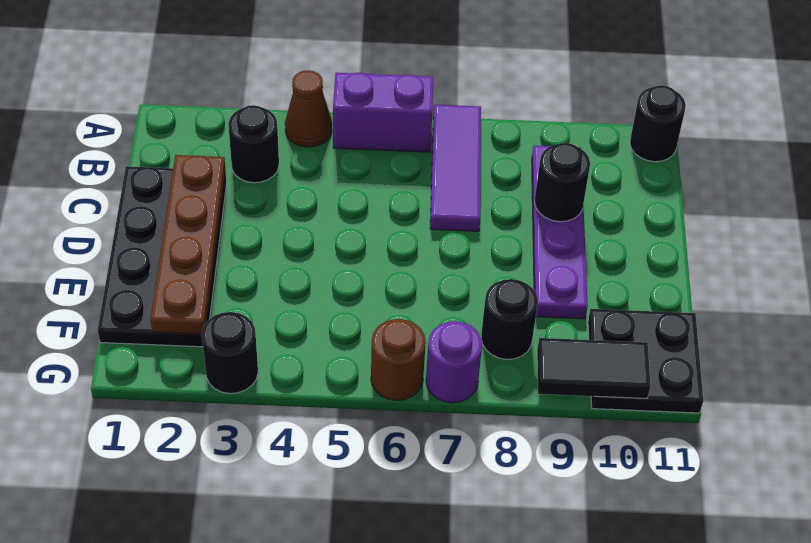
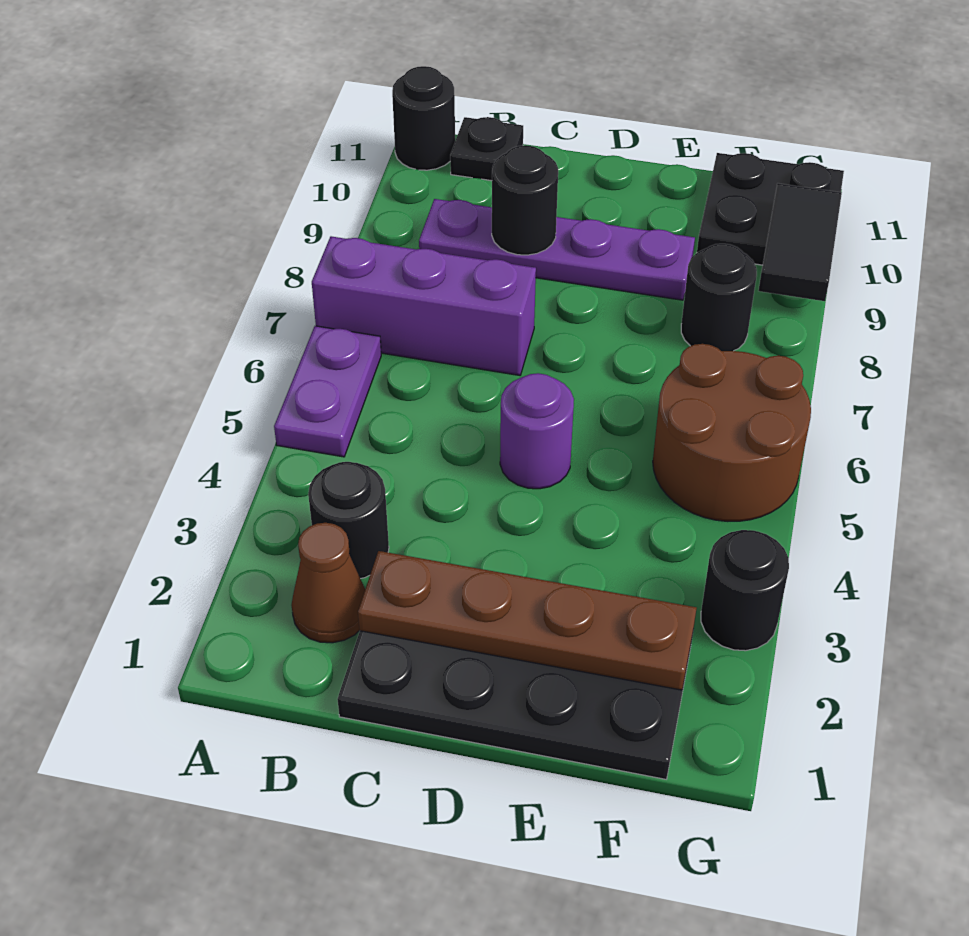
brown cone A4 level 1 -> brown cone B2 level 1
purple brick A5:A6 level 1 -> purple plate A5:A6 level 1
purple tile A7:C7 level 1 -> purple brick A7:C7 level 1
none -> black plate B11 level 1
brown round brick G6 level 1 -> brown round brick F5:G6 level 1
purple round brick G7 level 1 -> purple round brick D5 level 1

